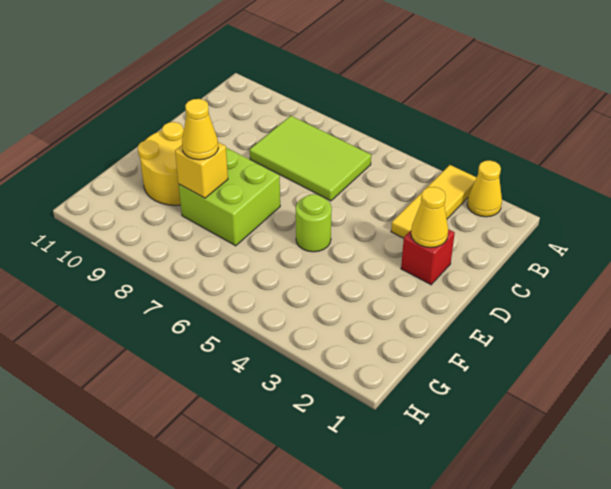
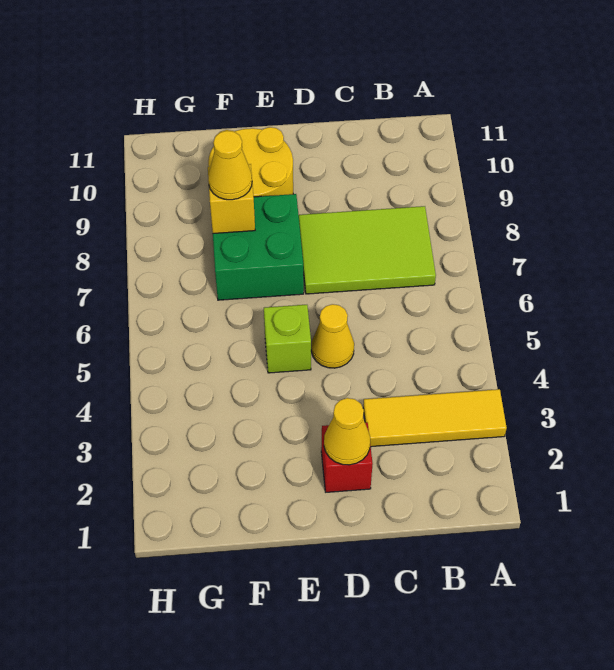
yellow cone A2 level 1 -> yellow cone D5 level 1
lime tile B6:C8 level 1 -> lime tile B7:D8 level 1
lime round brick E5 level 1 -> lime brick E5 level 1
lime brick E7:F8 level 1 -> green brick E7:F8 level 1

